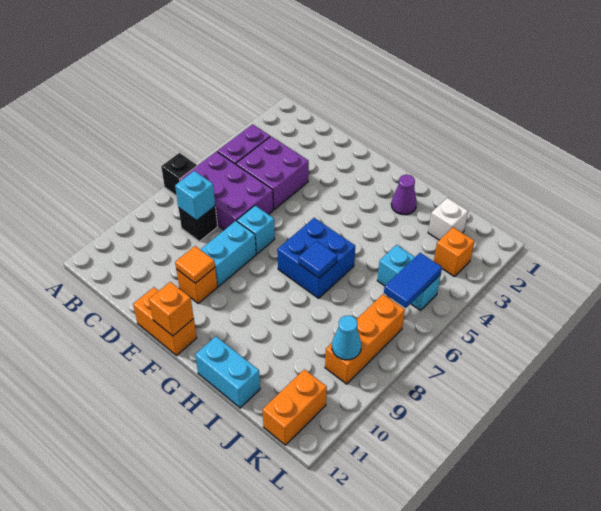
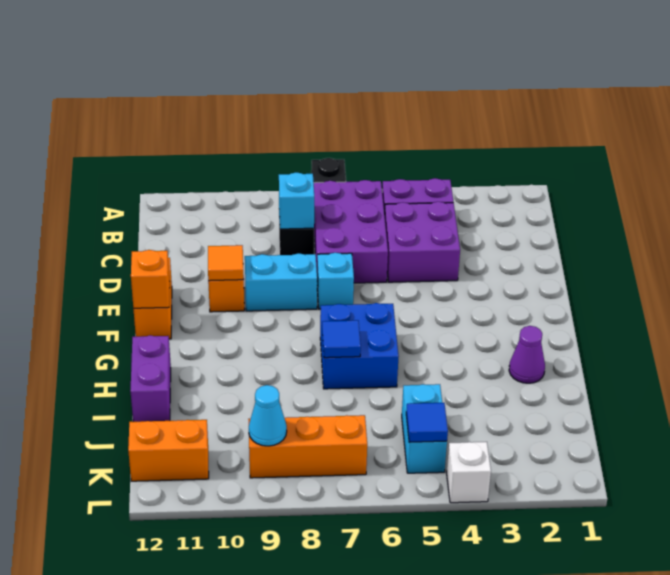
cyan brick H12:I12 level 1 -> purple brick H12:I12 level 1
white brick J2 level 1 -> white brick L4 level 1
orange brick K3 level 1 -> none
blue tile K5:K6 level 2 -> blue tile K5 level 2

